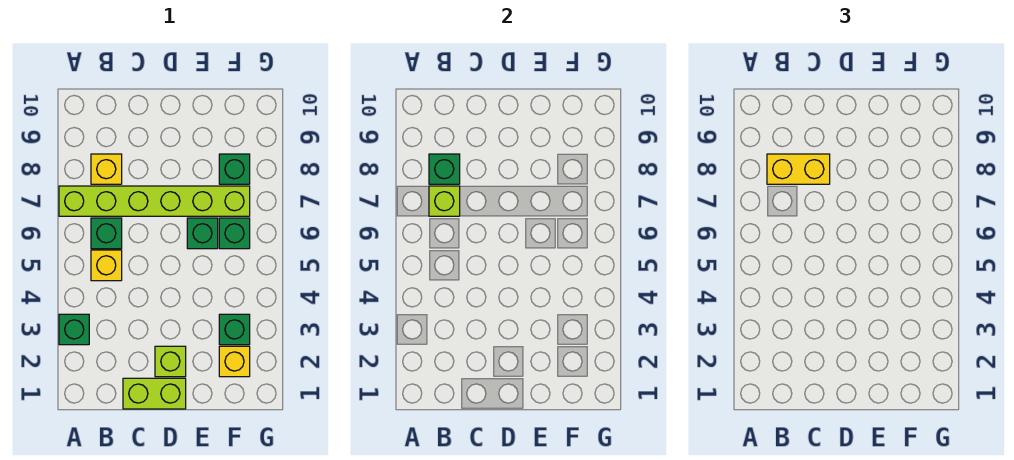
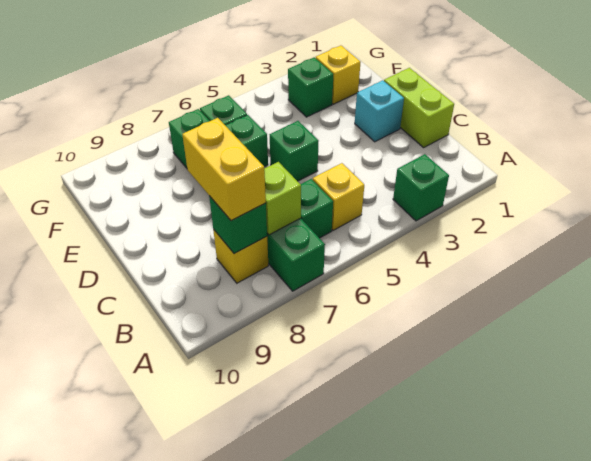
lime brick A7:F7 level 1 -> green brick A7:F7 level 1
lime brick D2 level 1 -> cyan brick D2 level 1
green brick F8 level 1 -> green brick D5 level 1

